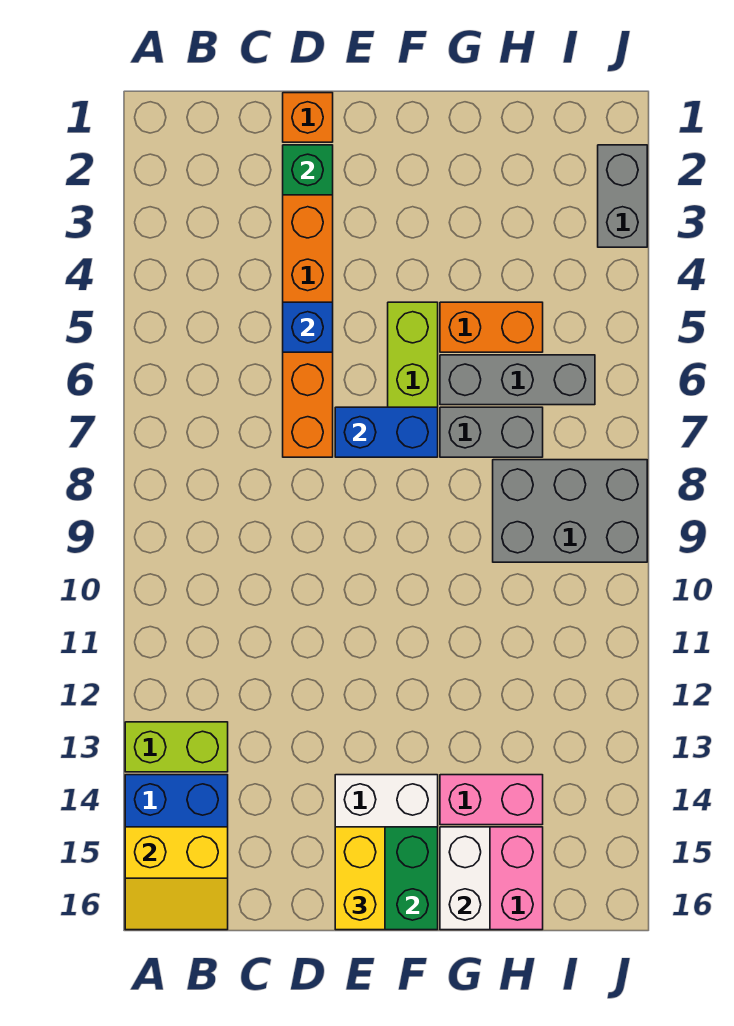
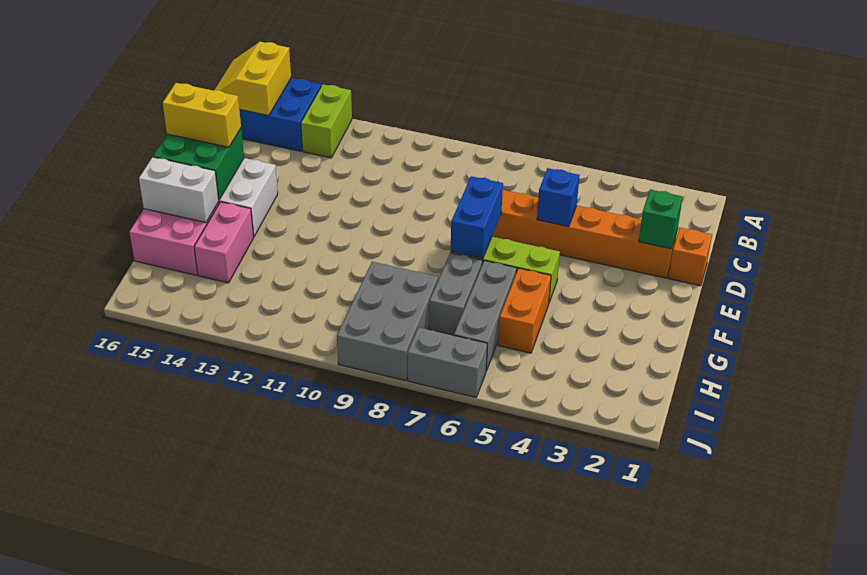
grey brick J2:J3 level 1 -> grey brick J6:J7 level 1

